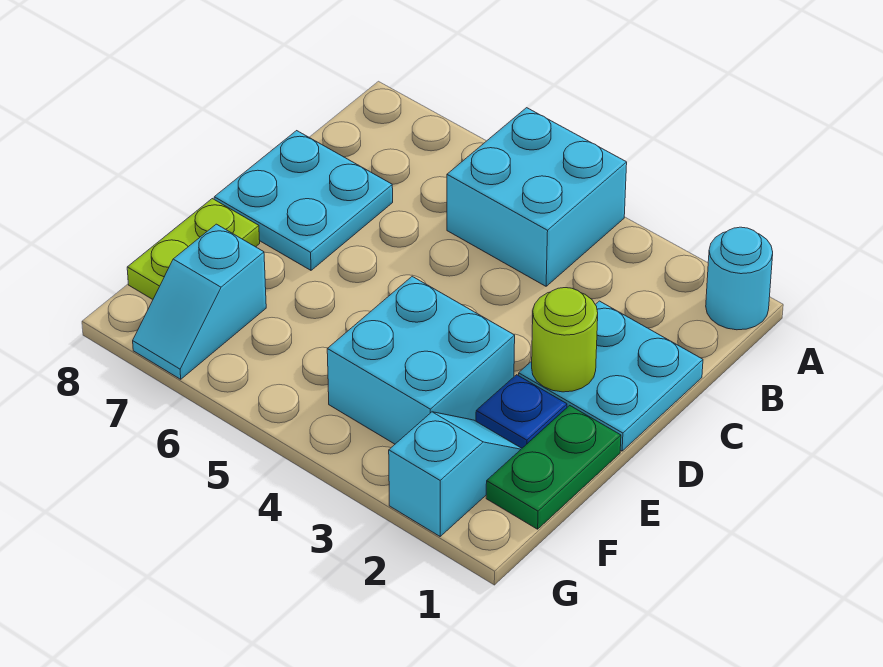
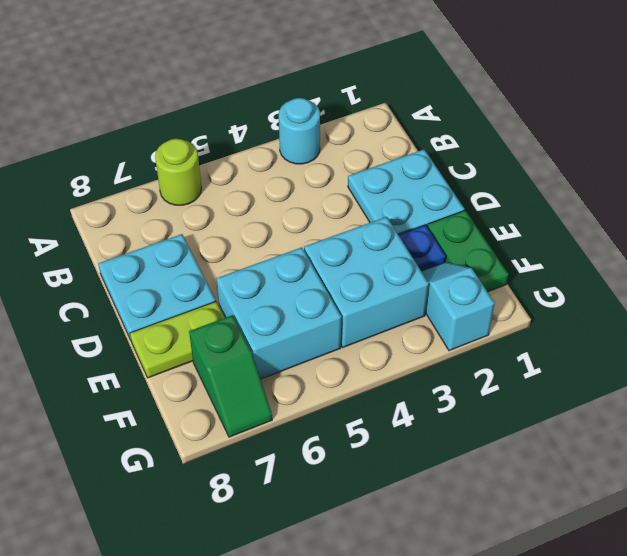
cyan round brick A1 level 1 -> cyan round brick A3 level 1
cyan brick A4:B5 level 1 -> cyan brick E5:F6 level 1
lime round brick D2 level 2 -> lime round brick A6 level 1
lime plate E8:F8 level 1 -> lime plate E7:E8 level 1
cyan slope F7:G7 level 1 top F -> green slope F7:G7 level 1 top F

